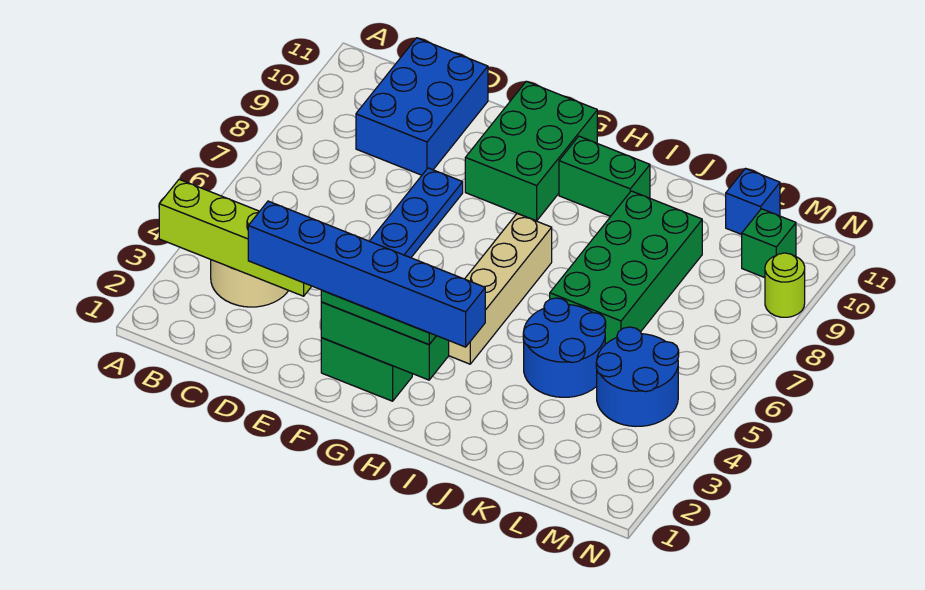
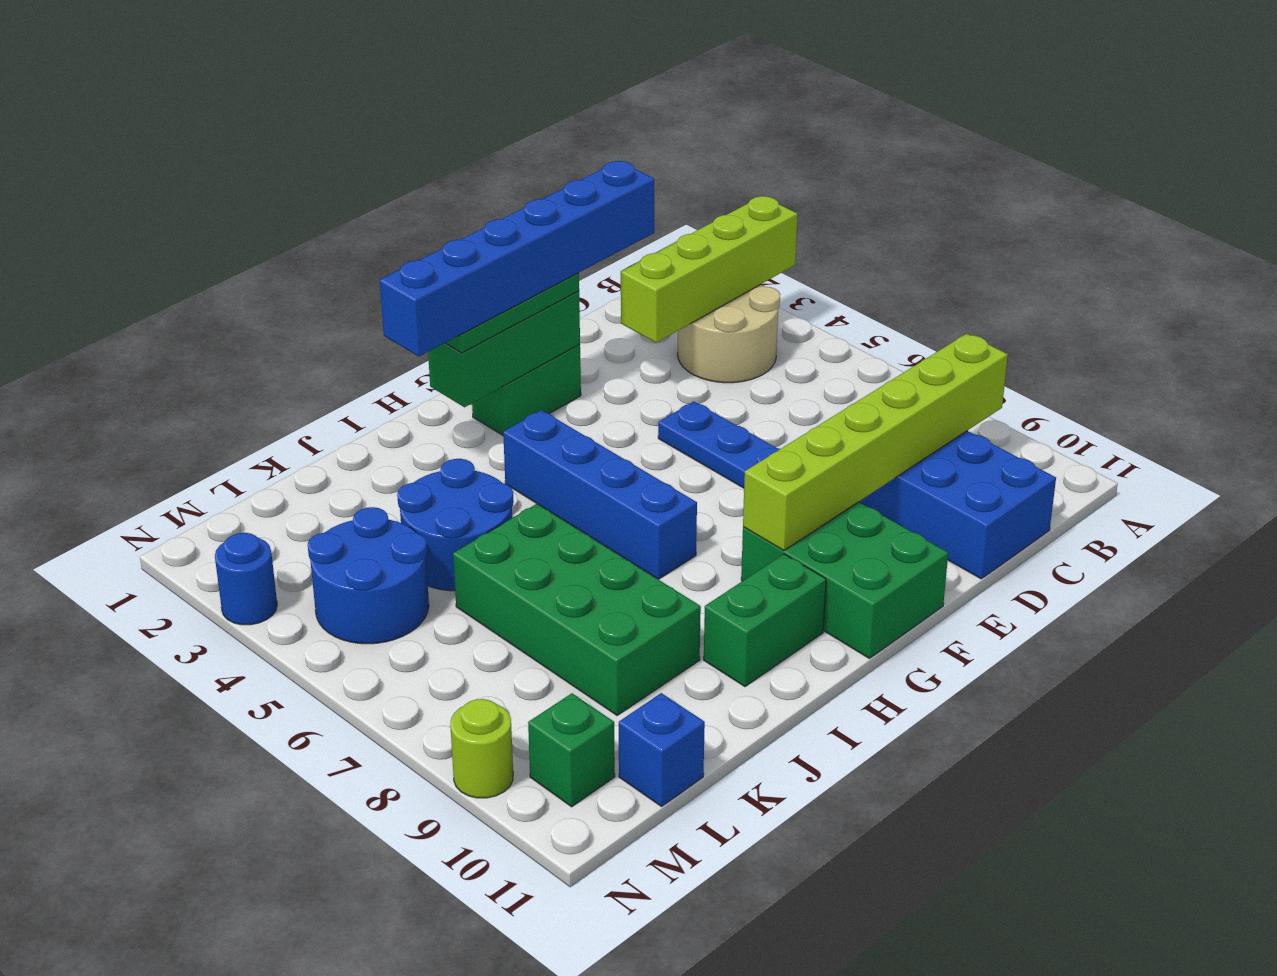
none -> lime brick B9:G9 level 2
tan brick H4:H7 level 1 -> blue brick H4:H7 level 1
none -> blue round brick N3 level 1

